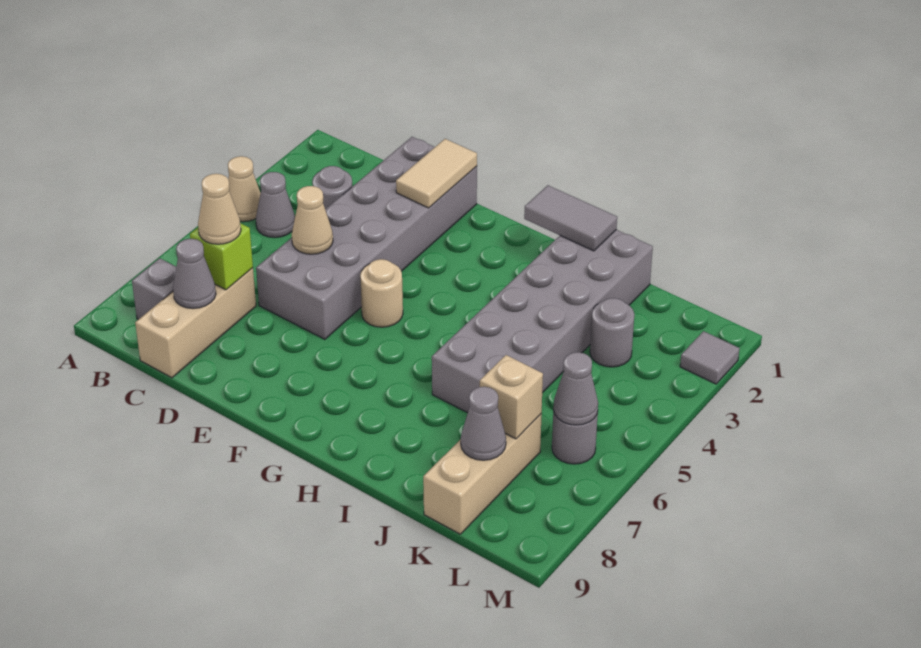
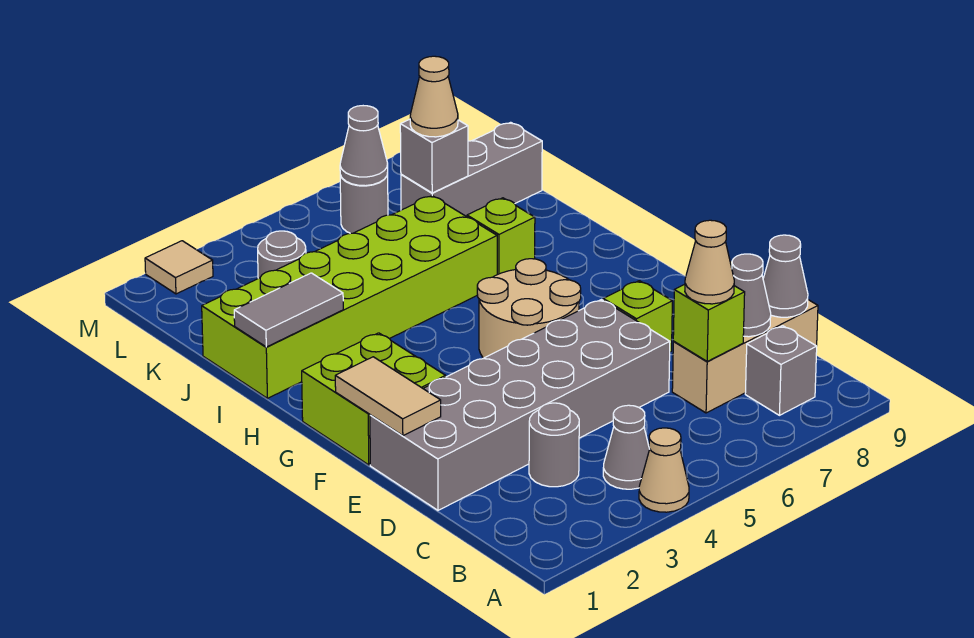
tan cone D5 level 2 -> tan cone K7 level 3
tan tile E1:E2 level 2 -> tan tile E1:F1 level 2
none -> lime brick E7 level 1
none -> lime brick F1:G2 level 1
tan round brick F5 level 1 -> tan round brick F5:G6 level 1
grey tile H1:I1 level 2 -> grey tile I1:I2 level 2
grey brick I1:J6 level 1 -> lime brick I1:J6 level 1
none -> lime brick I7 level 1
tan brick K7:K9 level 1 -> grey brick K7:K9 level 1
tan brick K7 level 2 -> grey brick K7 level 2
grey cone K8 level 2 -> grey cone C9 level 2
grey tile M2 level 1 -> tan tile M2 level 1

